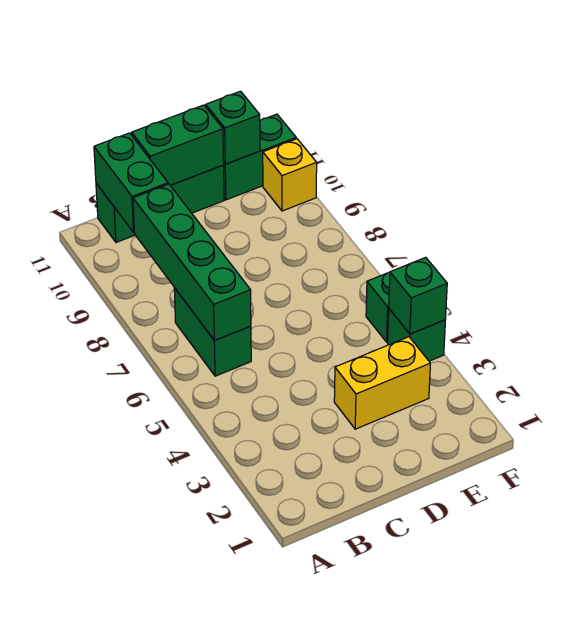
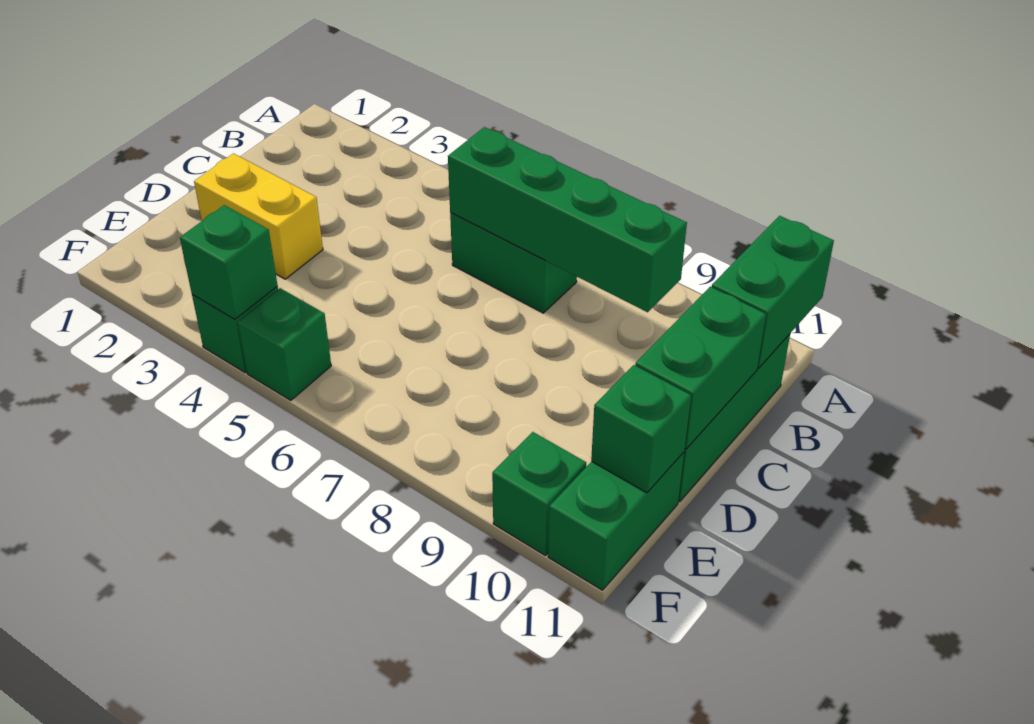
green brick B10:B11 level 2 -> green brick A11:B11 level 2
yellow brick D3:E3 level 1 -> yellow brick D2:D3 level 1
yellow brick F10 level 1 -> green brick F10 level 1

